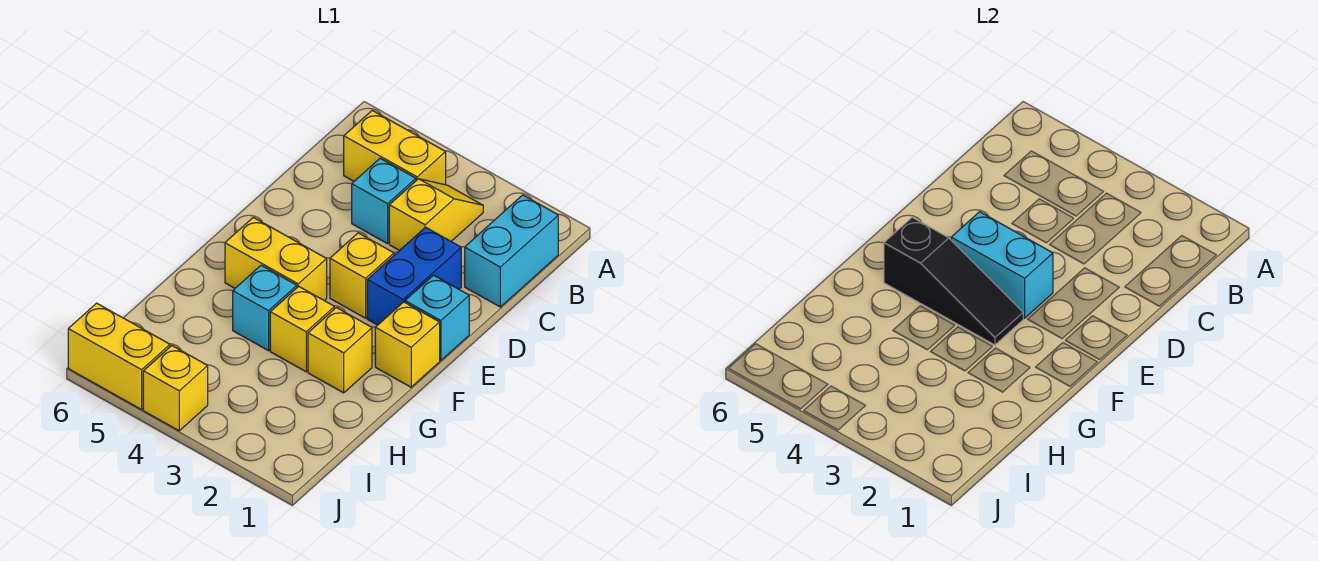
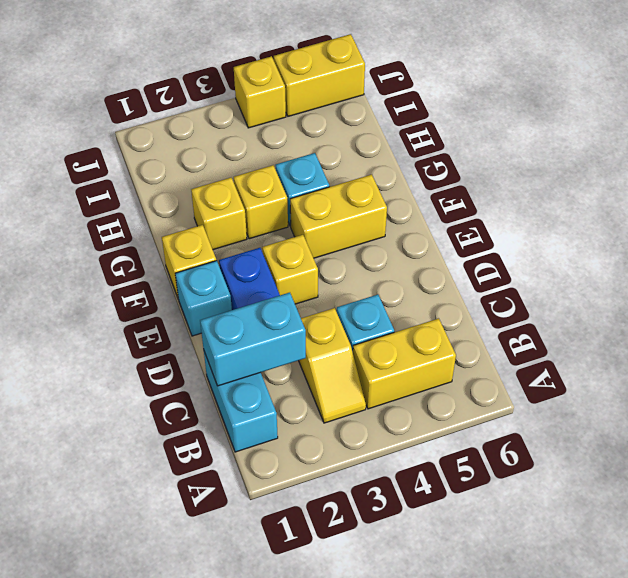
cyan brick E3:E4 level 2 -> cyan brick C1:C2 level 2
black slope F3:F5 level 2 top 5 -> none

